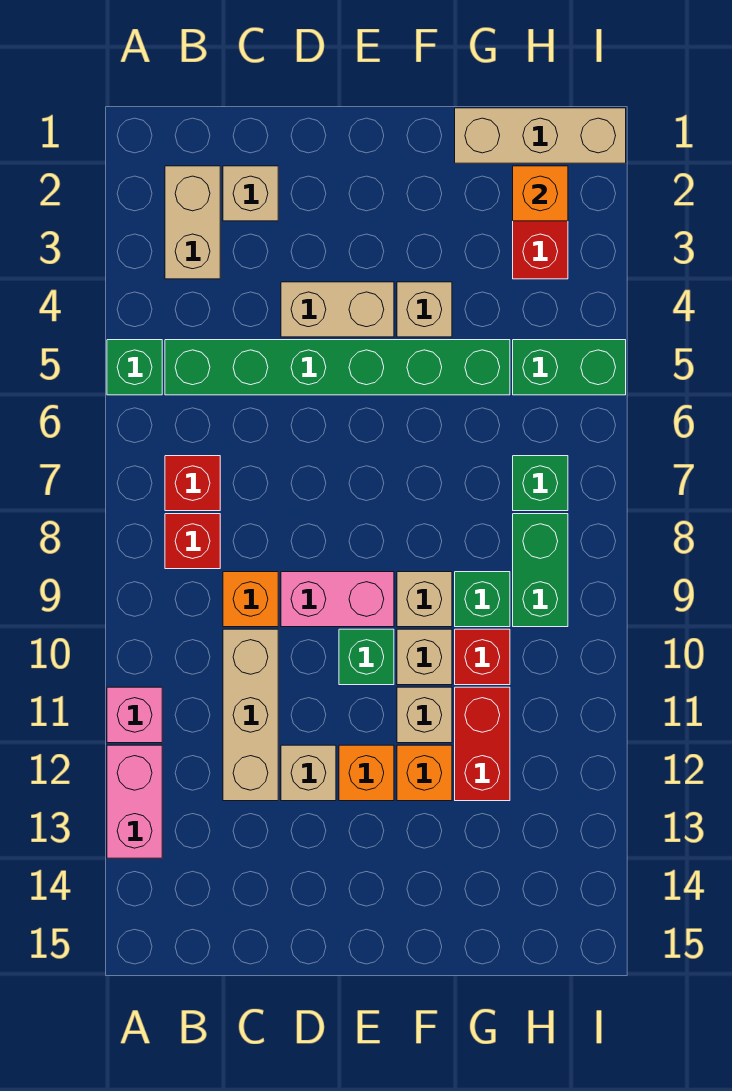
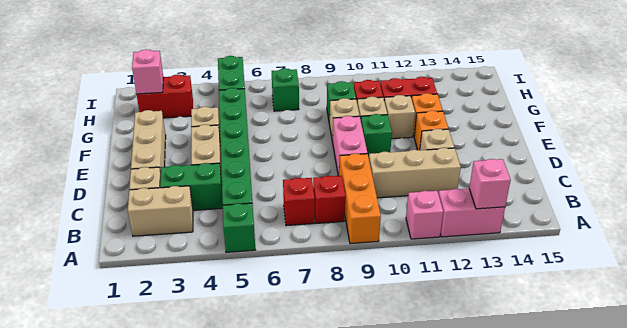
none -> pink brick A13 level 2
orange brick C9 level 1 -> orange brick A9:C9 level 1
tan brick G1:I1 level 1 -> tan brick D2:F2 level 1
orange brick H2 level 2 -> pink brick H2 level 2
green brick H8:H9 level 1 -> green brick C3:C4 level 1

